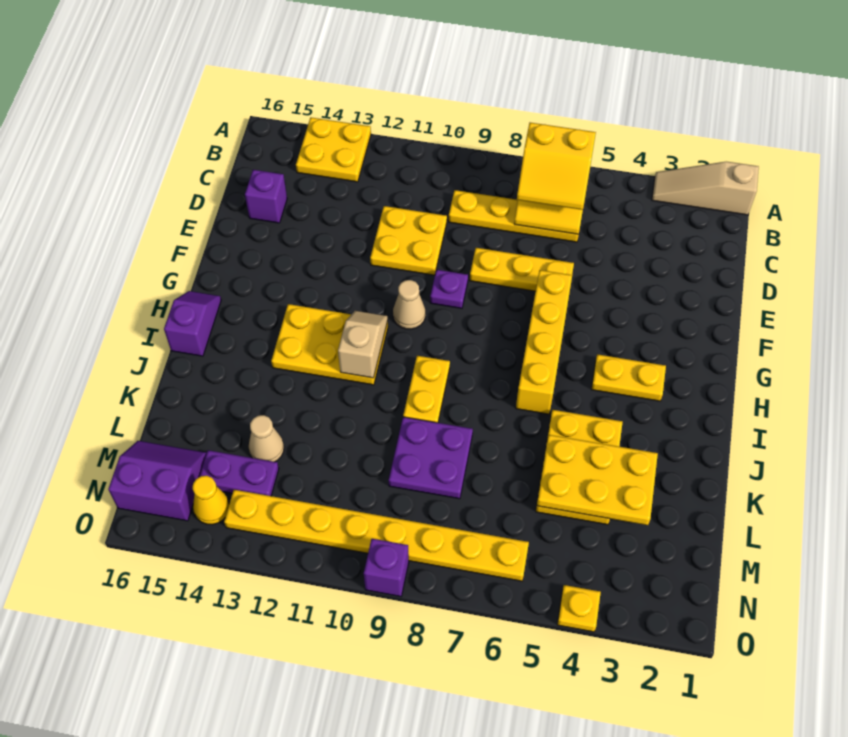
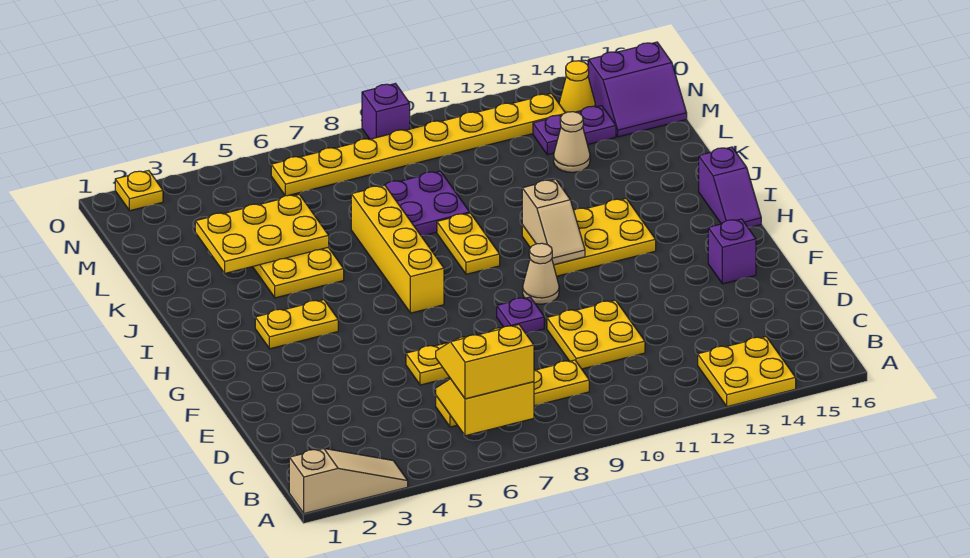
purple brick D15 level 1 -> purple brick F15 level 1
yellow brick F6:I6 level 1 -> yellow brick H7:K7 level 1
yellow plate O4 level 1 -> yellow plate O2 level 1

